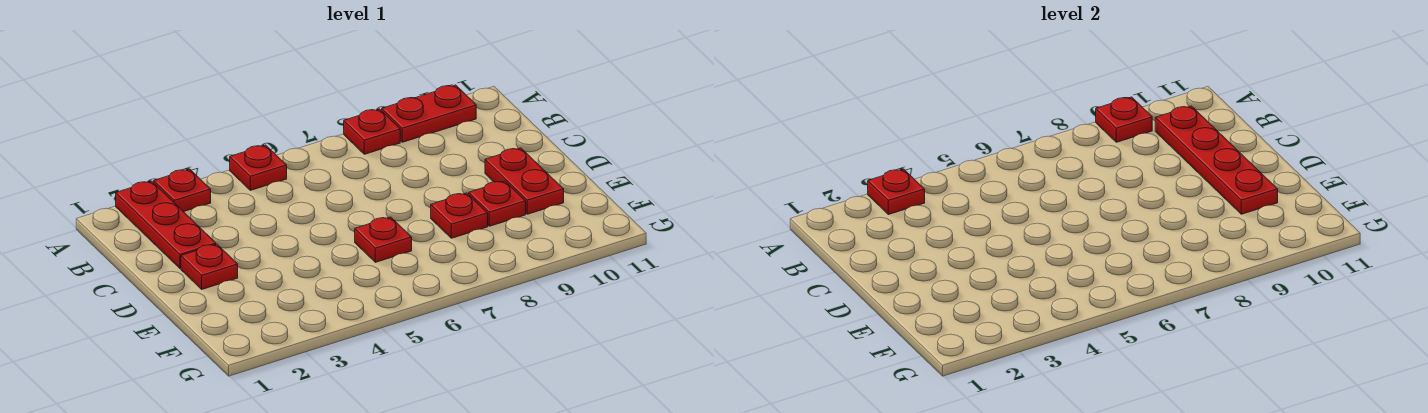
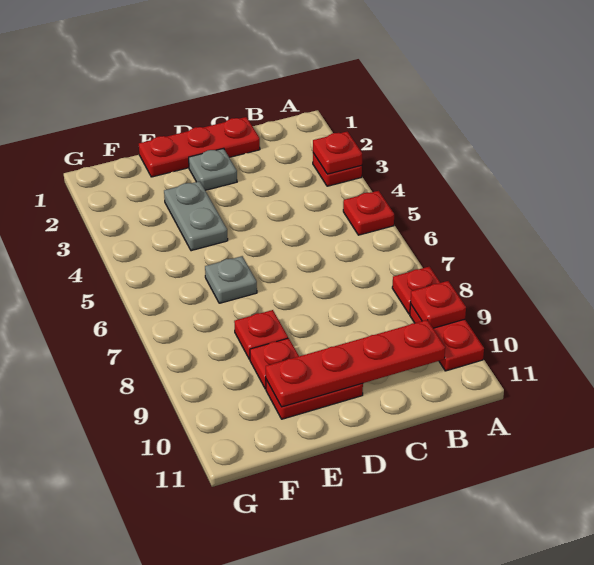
red plate A2:C2 level 1 -> red plate C1:E1 level 1
red plate D2 level 1 -> grey plate D2 level 1
none -> grey plate E3:E4 level 1
red plate E6 level 1 -> grey plate E6 level 1

